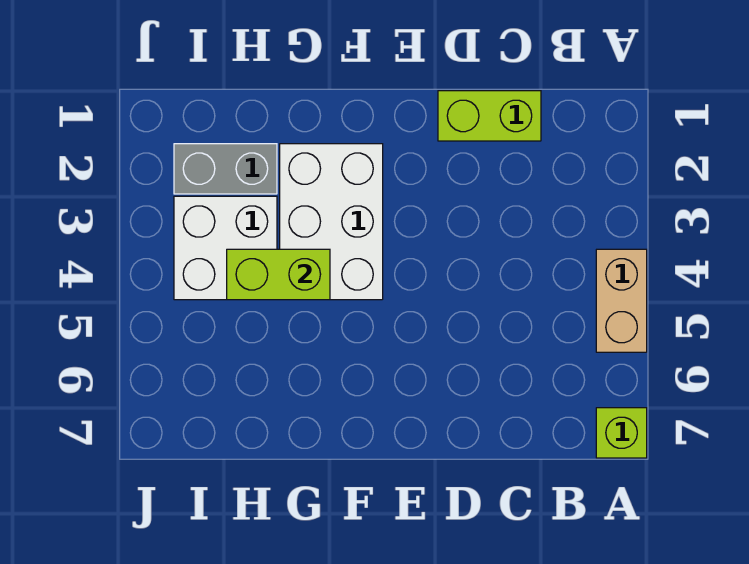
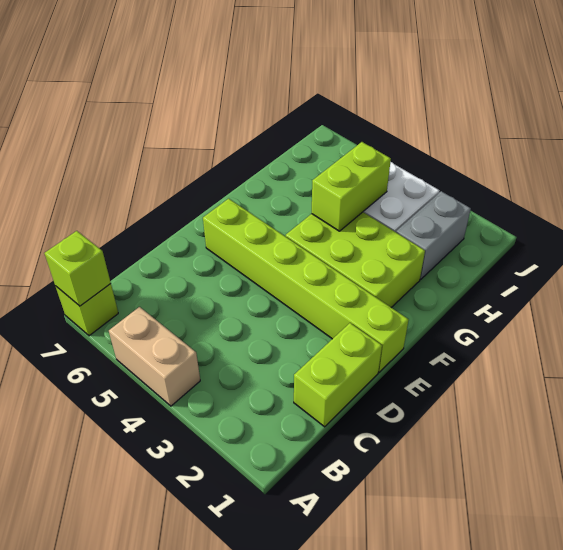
none -> lime brick A7 level 2
none -> lime brick E1:E6 level 1
white brick F2:G4 level 1 -> lime brick F2:G4 level 1

